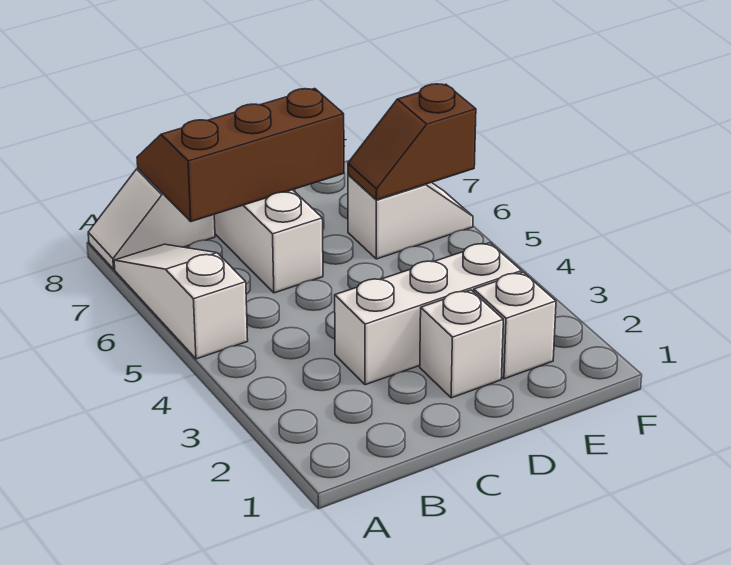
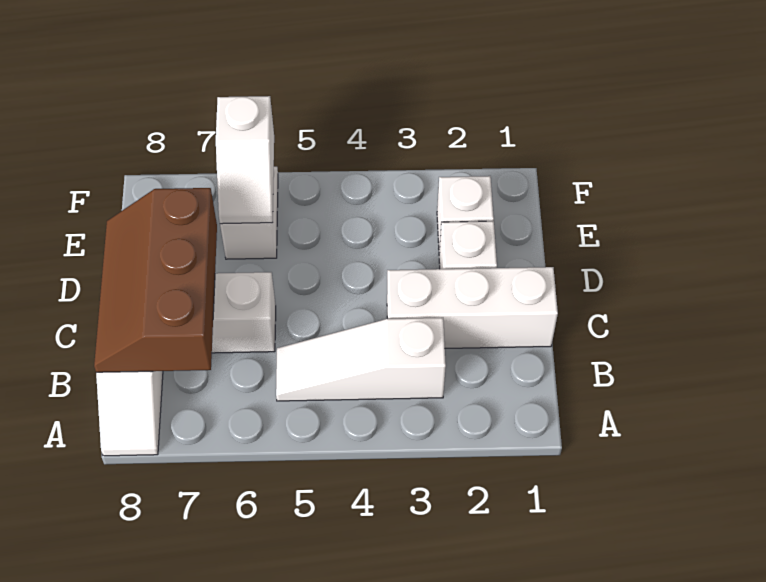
white slope A5:A7 level 1 top 5 -> white slope B3:B5 level 1 top 3
white brick C3:E3 level 1 -> white brick C1:C3 level 1
brown slope E6:F6 level 2 top F -> white slope E6:F6 level 2 top F

